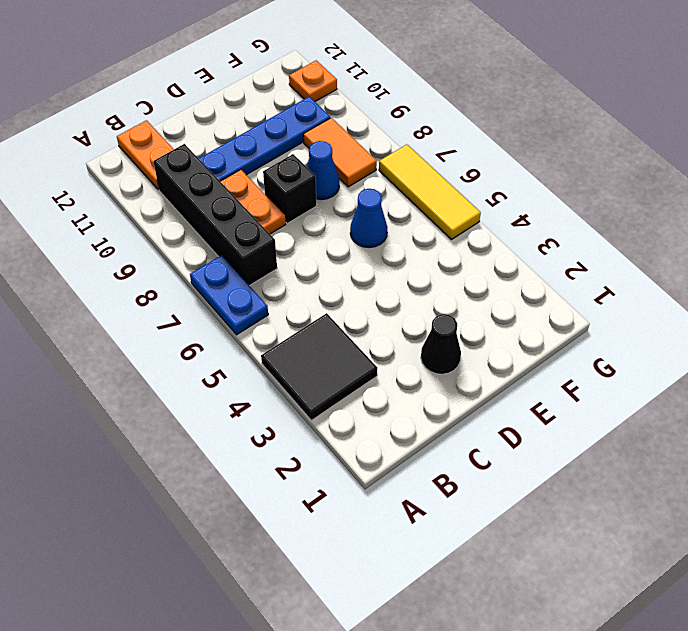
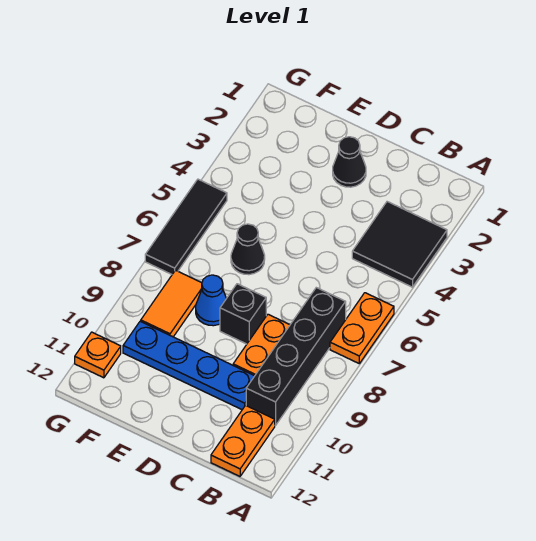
blue plate A6:A7 level 1 -> orange plate A6:A7 level 1
blue cone E6 level 1 -> black cone E6 level 1
yellow tile G5:G7 level 1 -> black tile G5:G7 level 1

